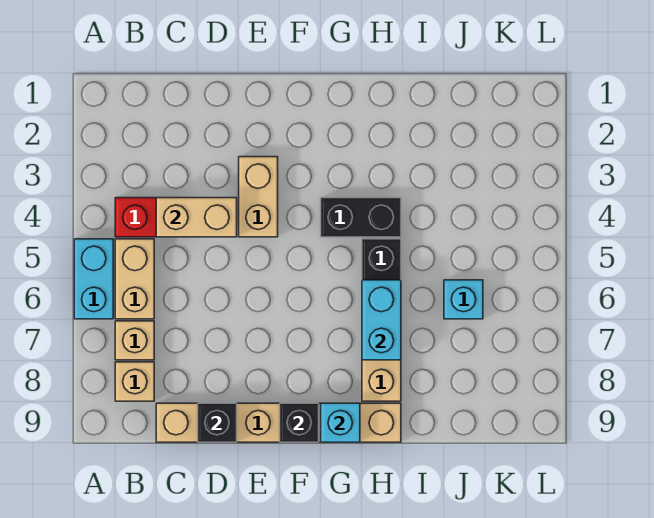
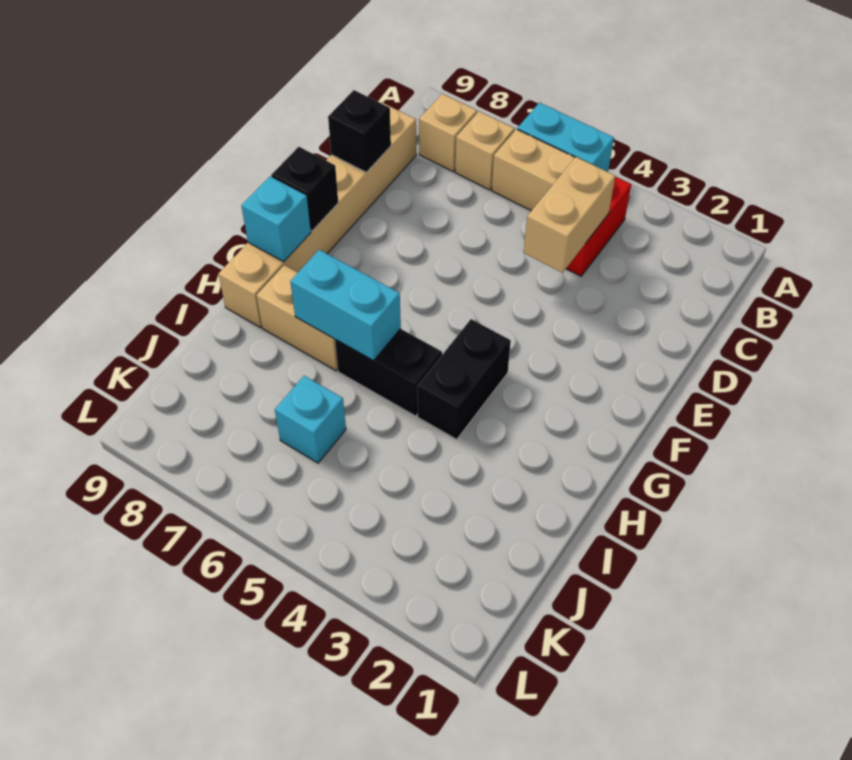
tan brick E3:E4 level 1 -> none

